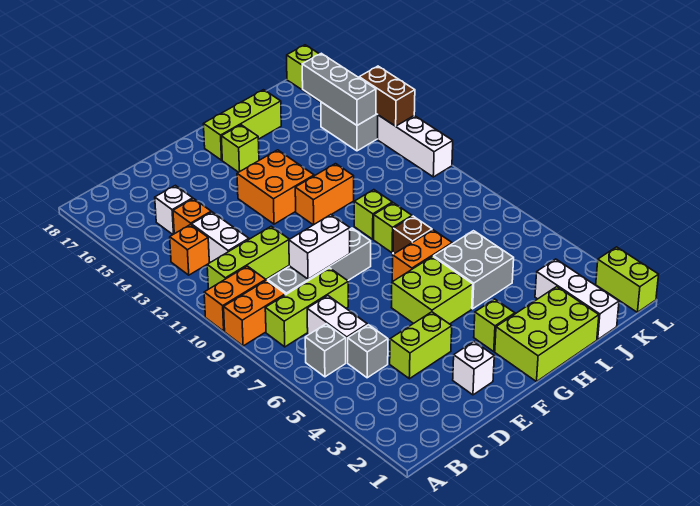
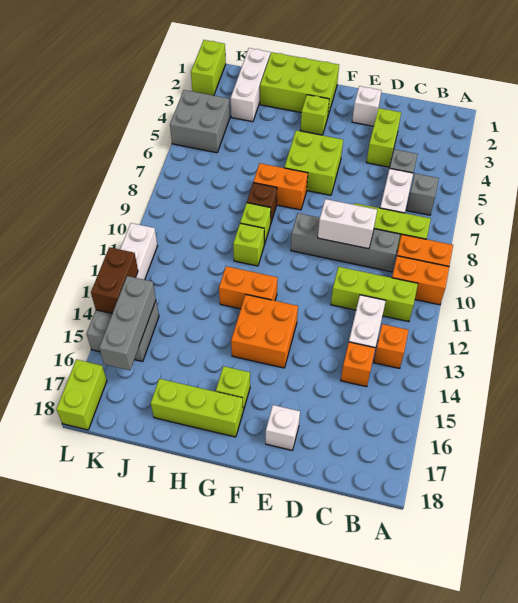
white brick C15 level 1 -> white brick E17 level 1
lime brick D4:E4 level 1 -> lime brick D3:D4 level 1
grey brick H5:I6 level 1 -> grey brick K4:L5 level 1

